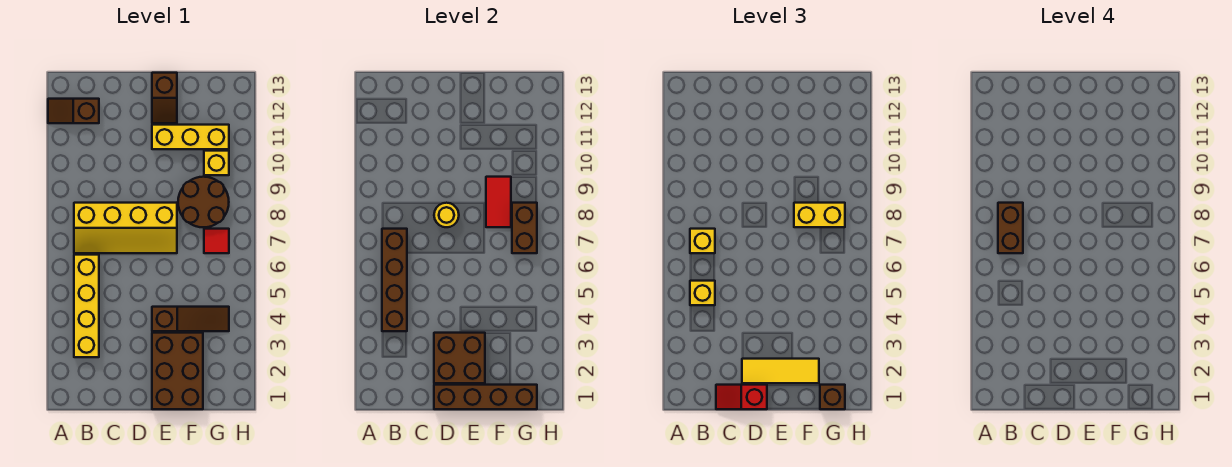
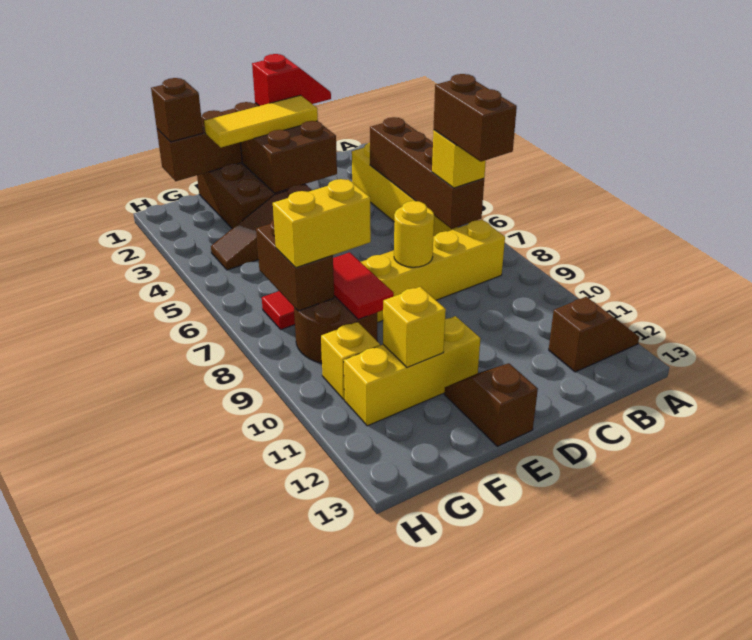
yellow brick B5 level 3 -> yellow brick F11 level 2

